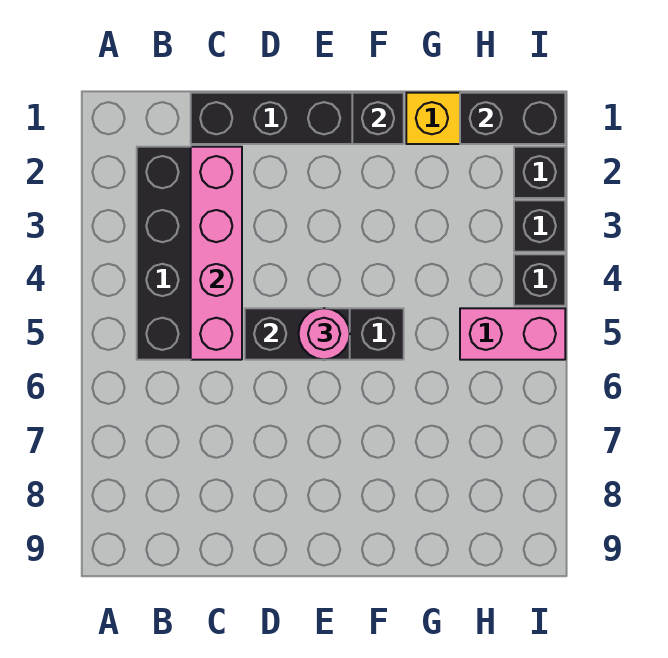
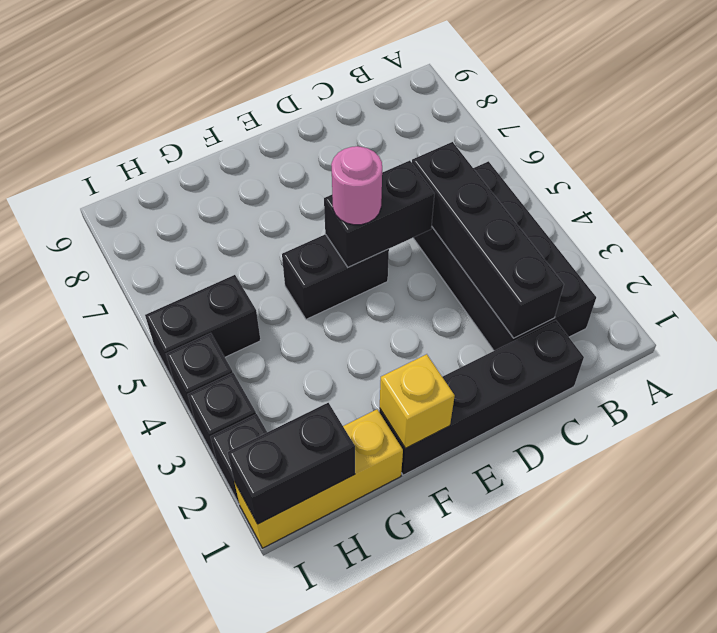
pink brick C2:C5 level 2 -> black brick C2:C5 level 2
black brick F1 level 2 -> yellow brick F1 level 2
pink brick H5:I5 level 1 -> black brick H5:I5 level 1

